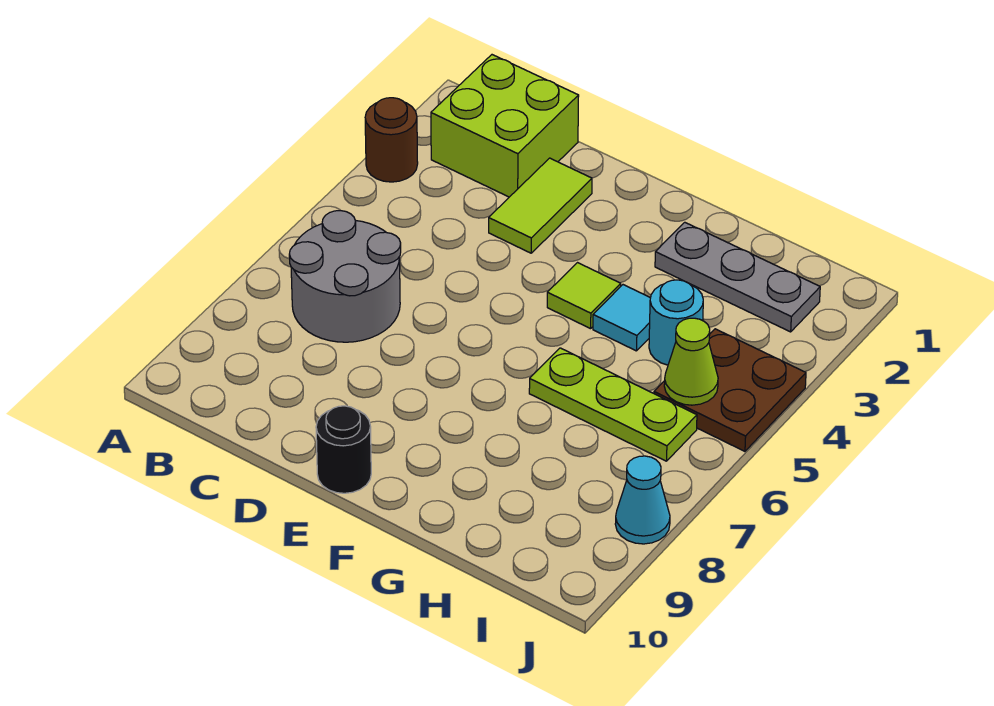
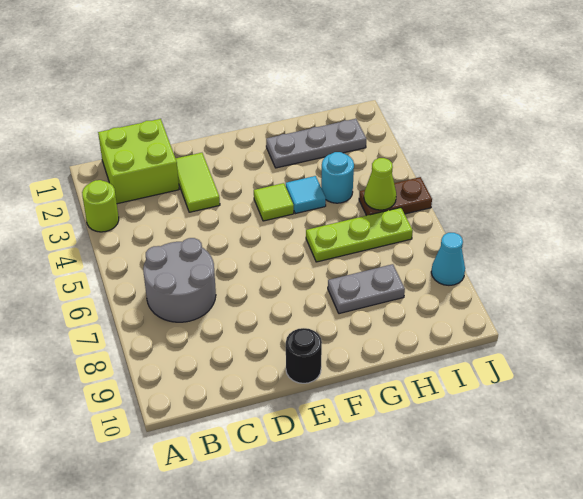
brown round brick A3 level 1 -> lime round brick A3 level 1
none -> grey plate G8:H8 level 1
brown plate I4:J5 level 1 -> brown plate I5:J5 level 1

